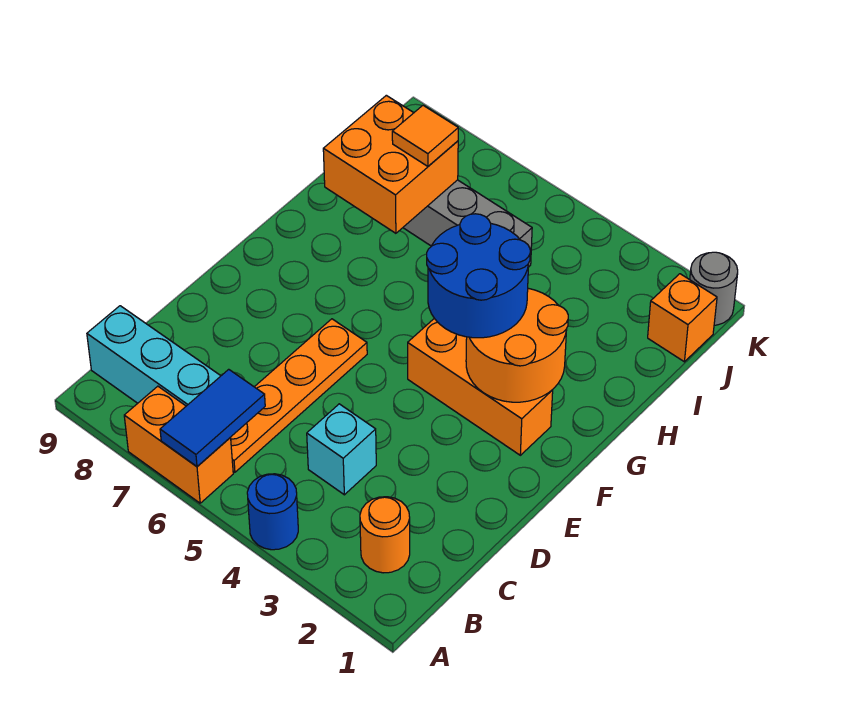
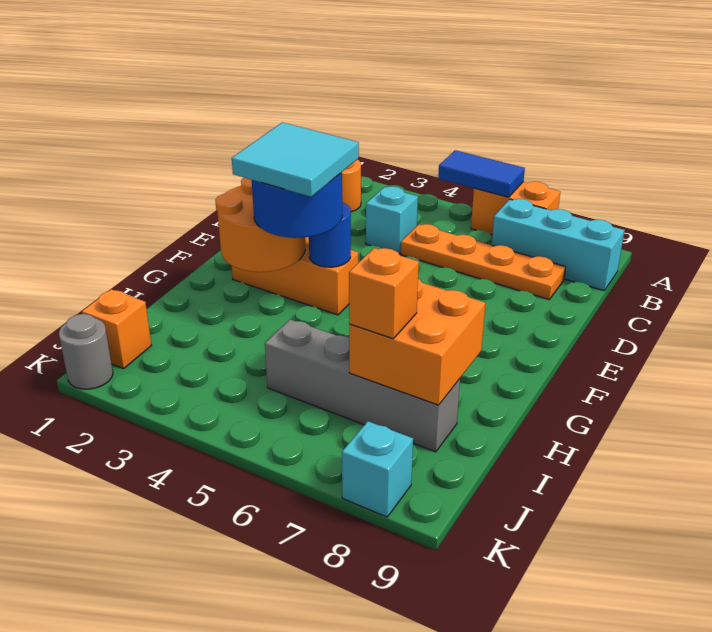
blue round brick A4 level 1 -> blue round brick F4 level 2
blue tile A6:B6 level 2 -> blue tile A5:A6 level 2
orange plate B6:E6 level 1 -> orange plate C5:C8 level 1
none -> cyan tile F3:G4 level 4
orange tile I7 level 3 -> orange brick I7 level 3
none -> cyan brick K8 level 1

